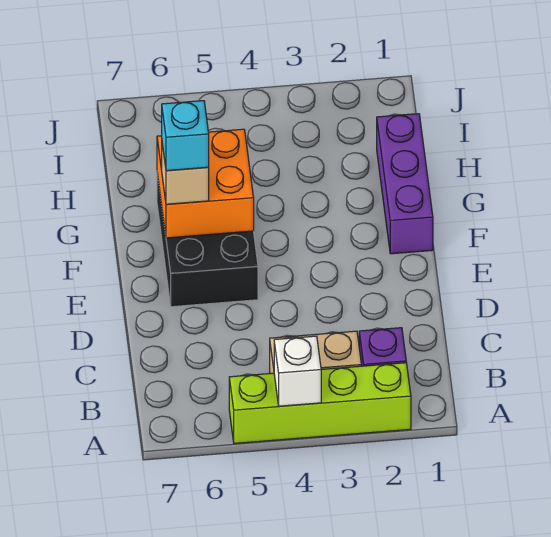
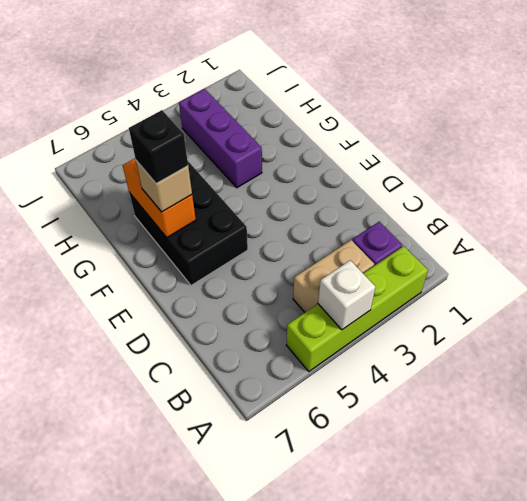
purple brick F1:H1 level 1 -> purple brick G3:I3 level 1
orange brick F5:G6 level 2 -> orange brick F6:G6 level 2
cyan brick F6 level 4 -> black brick F6 level 4

